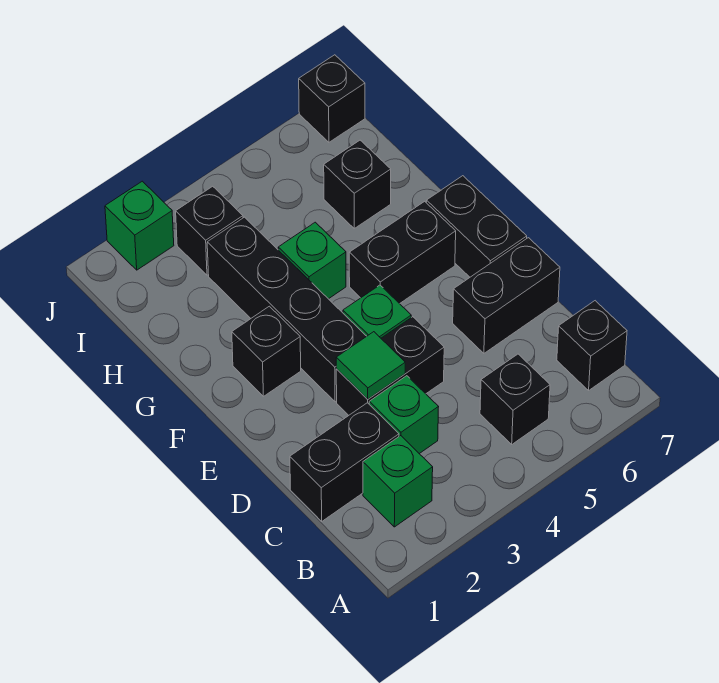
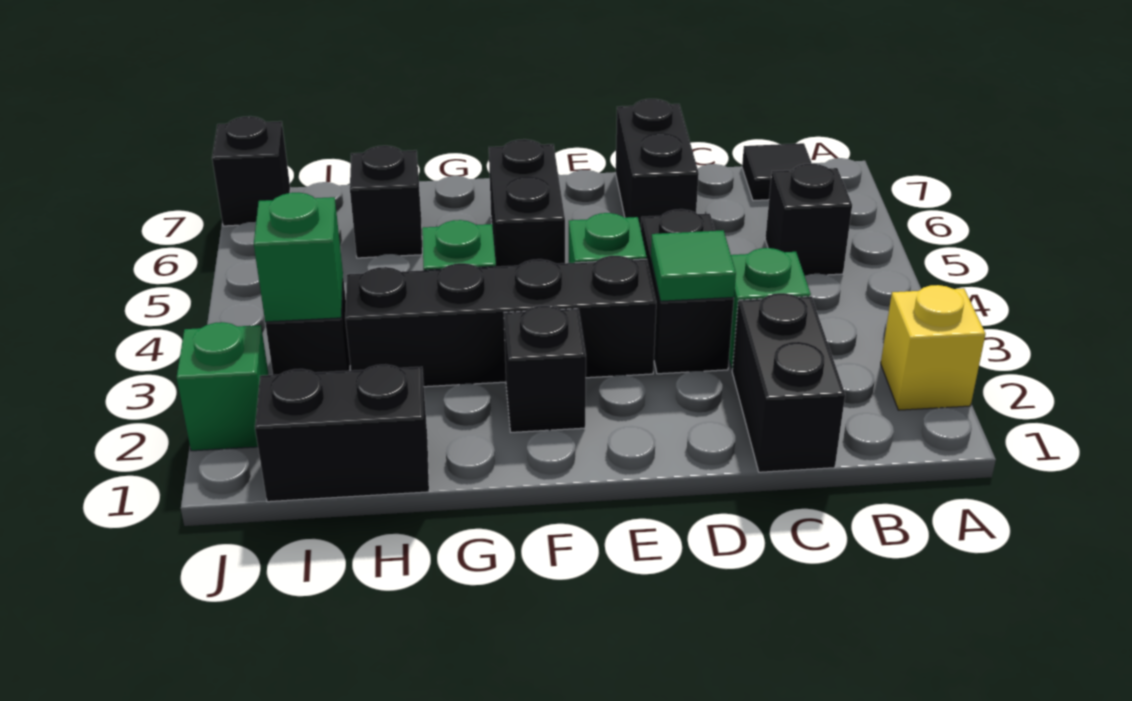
none -> yellow brick A2 level 1
green brick B2 level 1 -> green brick I3 level 2
black brick B7 level 1 -> black tile B7 level 1
black brick E7:F7 level 1 -> black brick H1:I1 level 1

